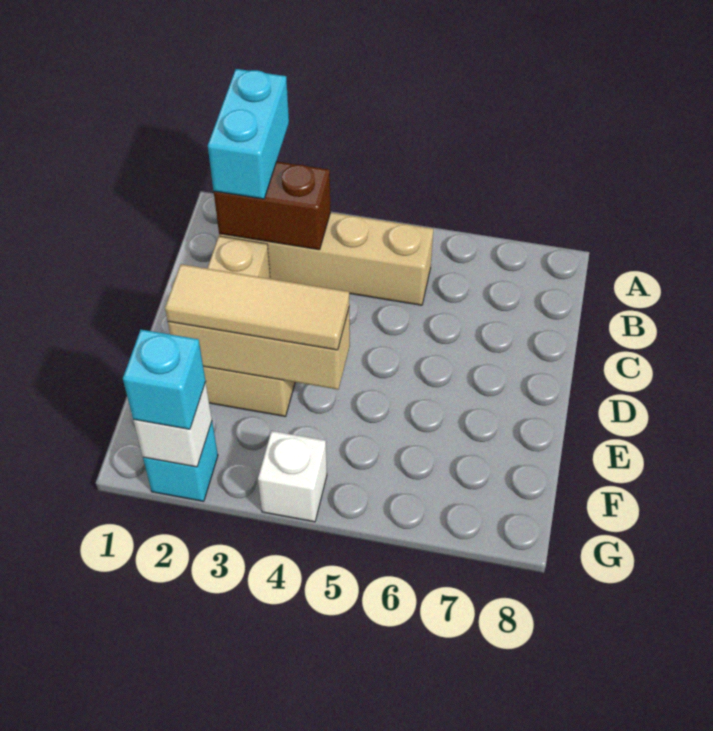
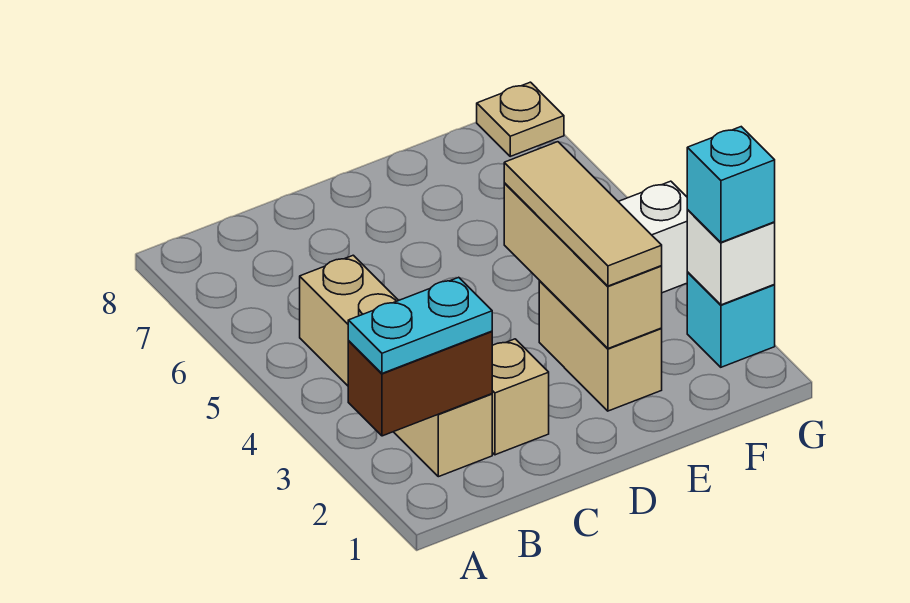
cyan brick A2:B2 level 3 -> cyan plate A2:B2 level 3
brown brick B2:B3 level 2 -> brown brick A2:B2 level 2
none -> tan plate G8 level 1

